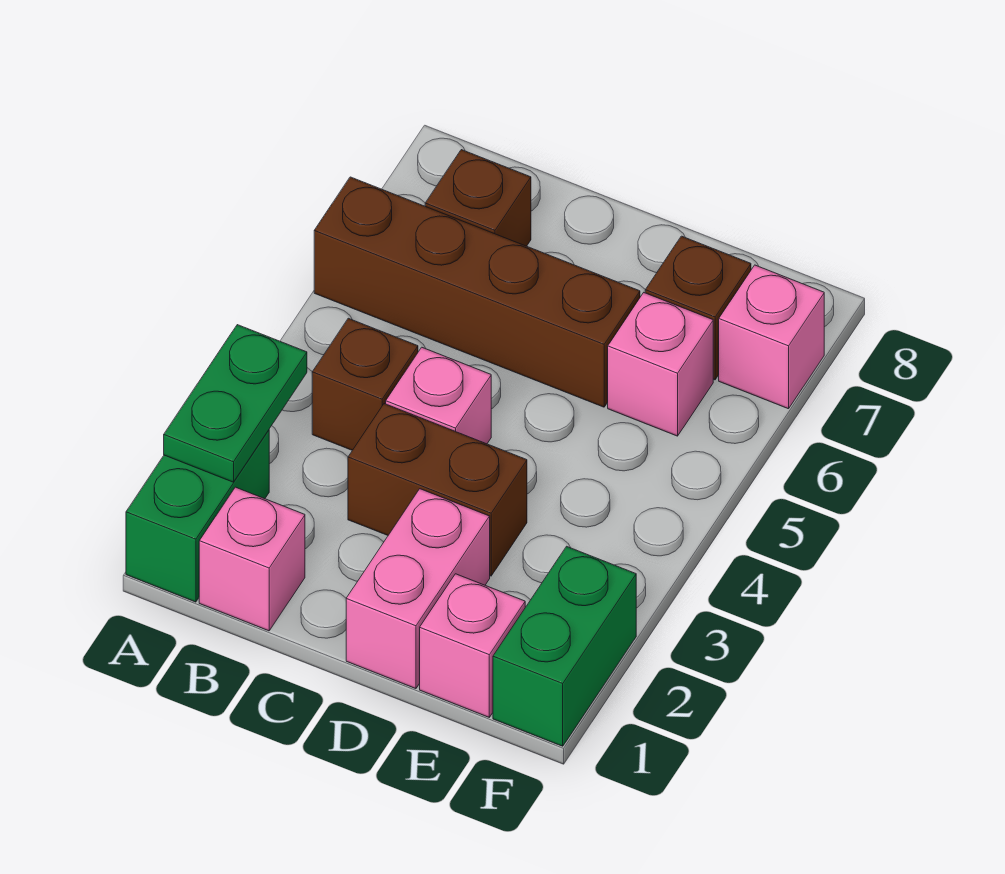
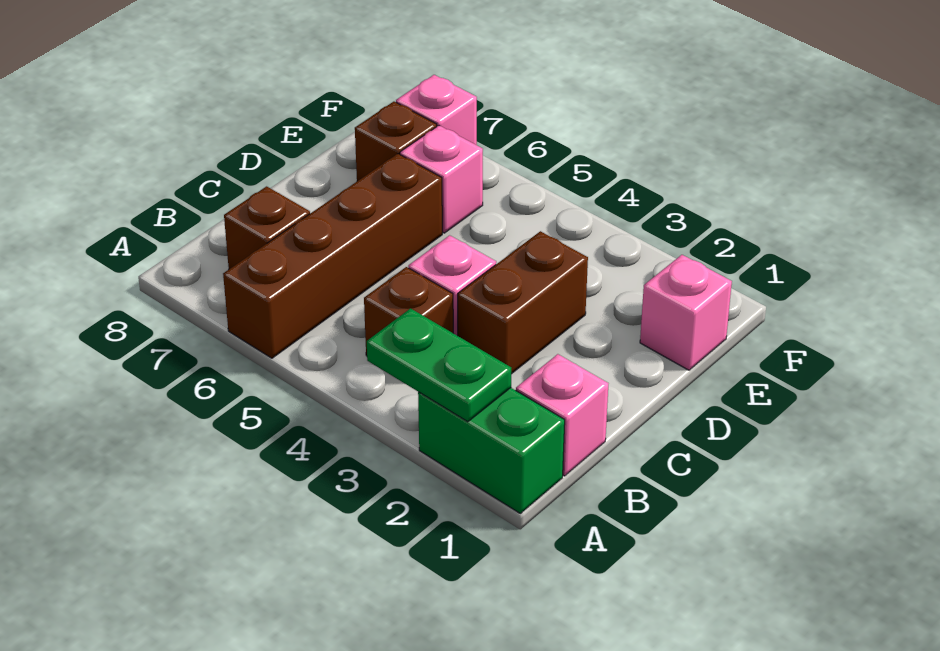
pink brick D1:D2 level 1 -> none
green brick F1:F2 level 1 -> none

